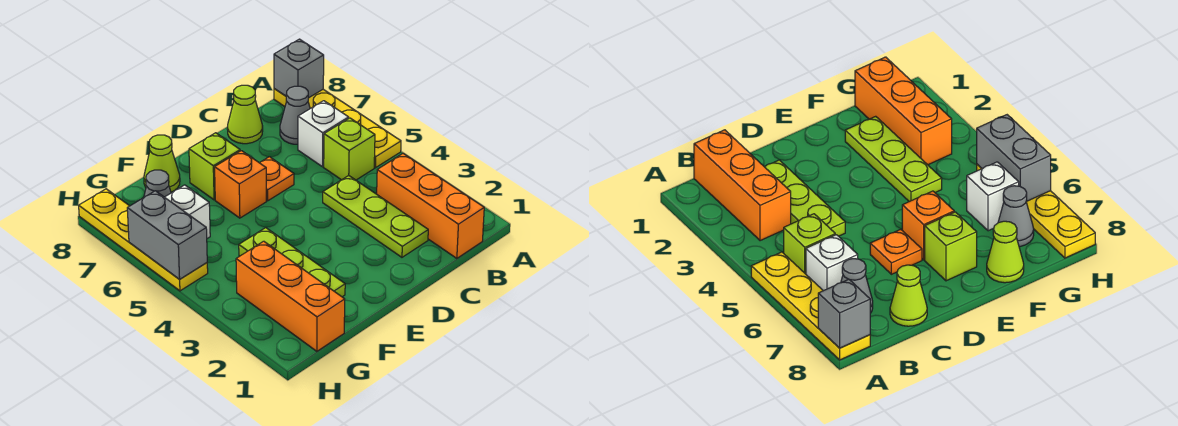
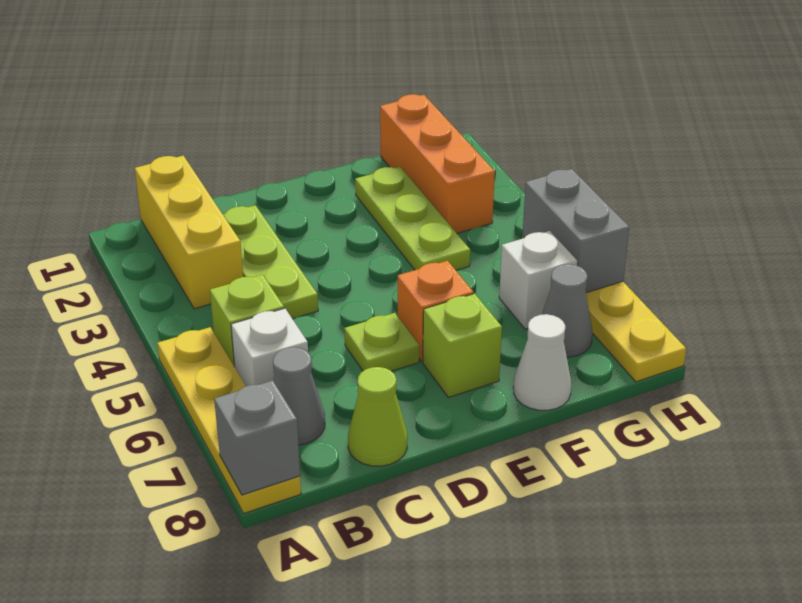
orange brick B1:B3 level 1 -> yellow brick B1:B3 level 1
orange plate D6 level 1 -> lime plate D6 level 1
lime cone F8 level 1 -> white cone F8 level 1

